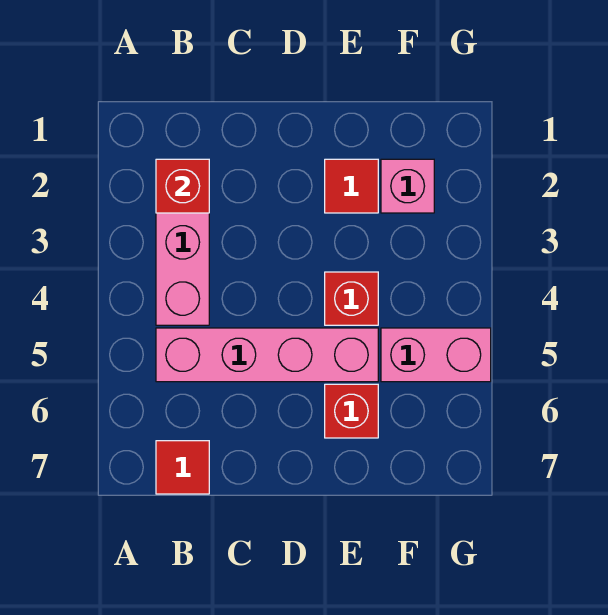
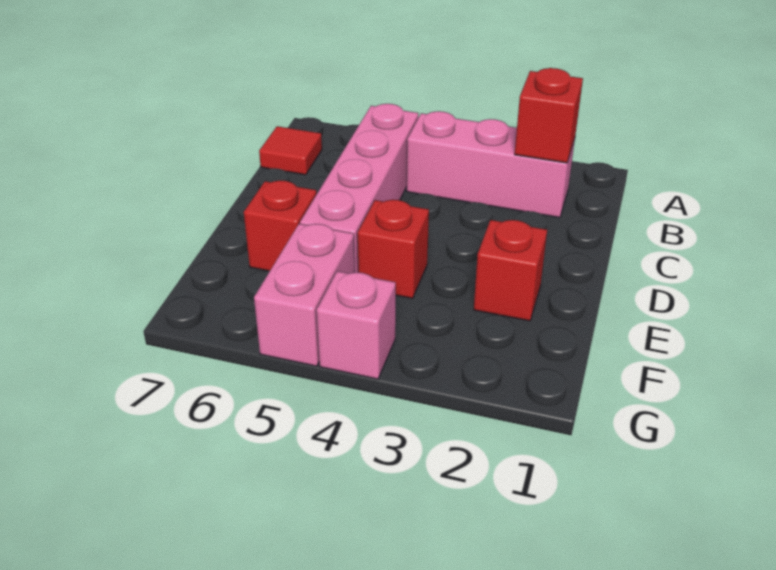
red tile E2 level 1 -> red brick E2 level 1
pink brick F2 level 1 -> pink brick G4 level 1

